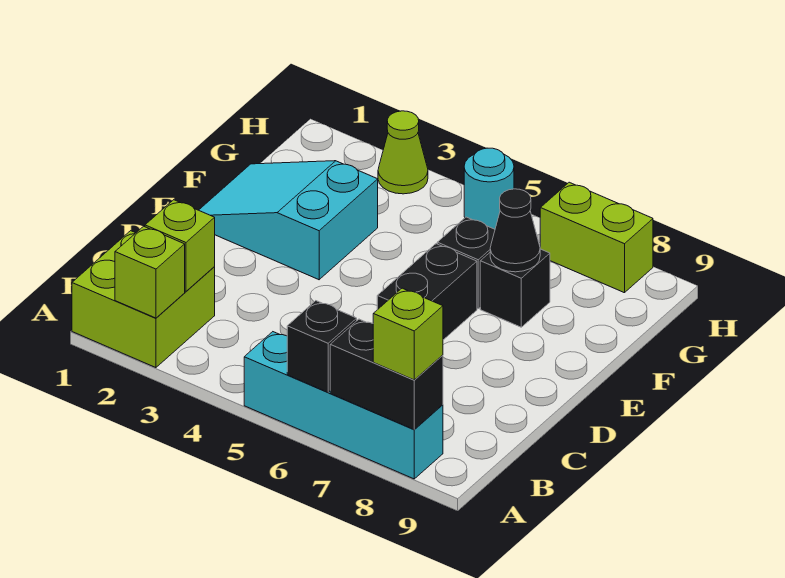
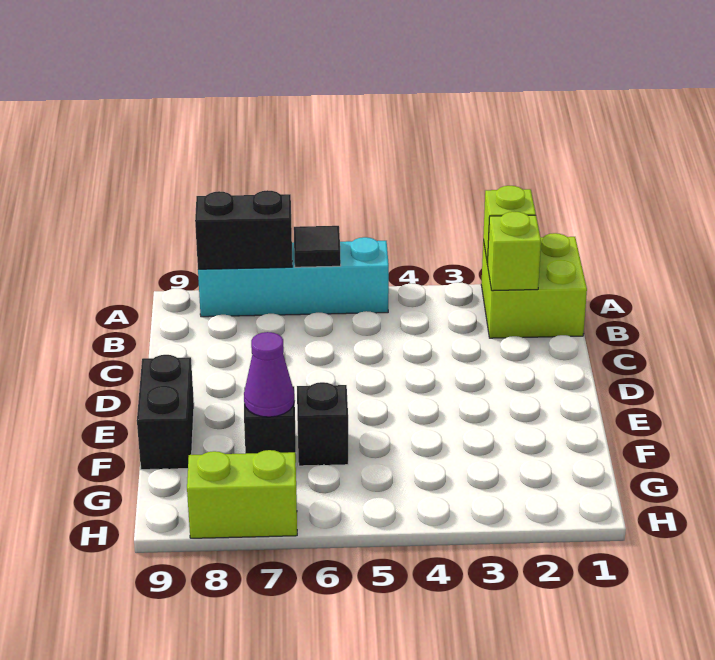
black brick A6 level 2 -> black tile A6 level 2
lime brick A8 level 3 -> none
black brick D6:E6 level 1 -> black brick E9:F9 level 1
cyan slope E1:F3 level 1 top 3 -> none
black cone F7 level 2 -> purple cone F7 level 2
lime cone H3 level 1 -> none
cyan round brick H5 level 1 -> none

